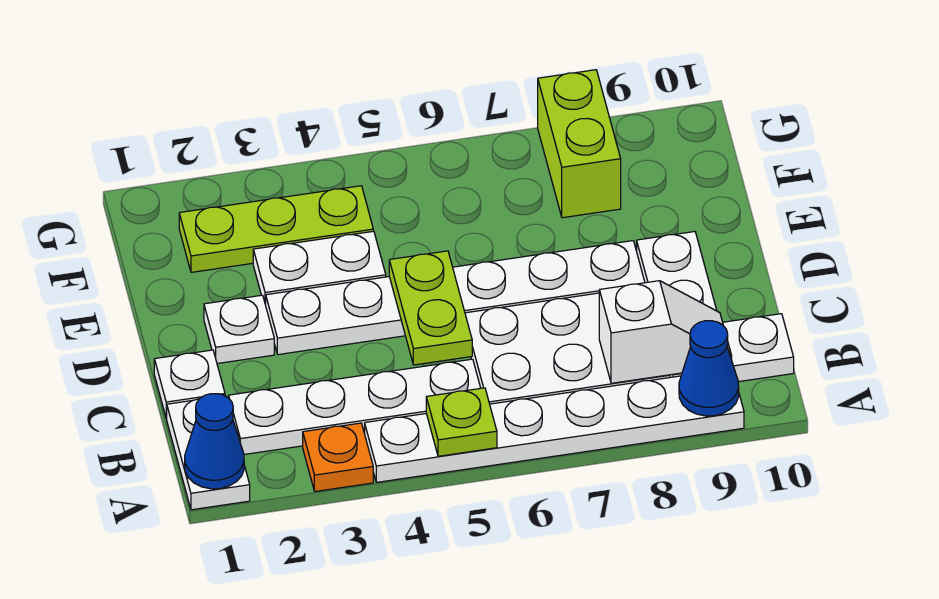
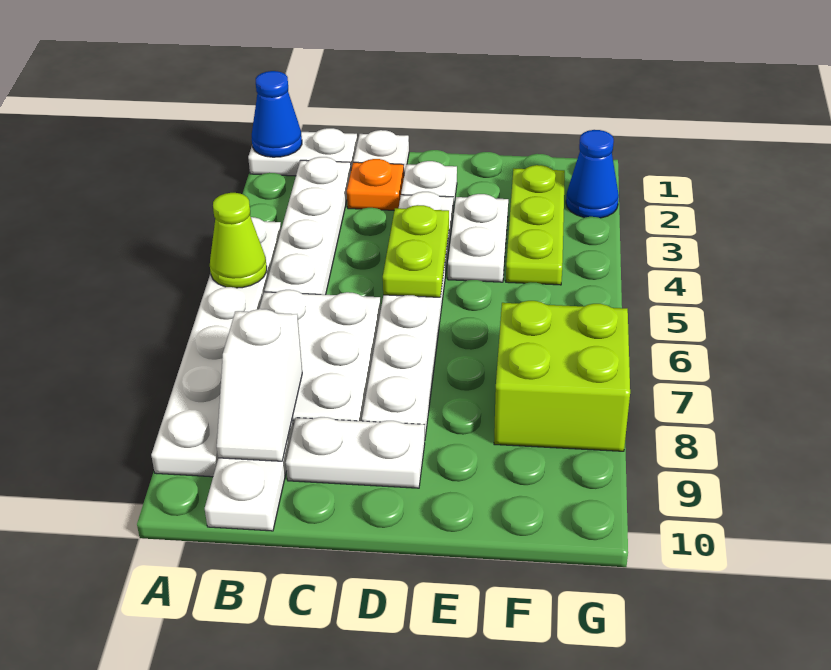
orange plate A3 level 1 -> orange plate C2 level 1
lime plate A5 level 2 -> lime cone A5 level 2
blue cone A9 level 2 -> blue cone G2 level 1
lime plate C5:D5 level 2 -> lime plate D4:D5 level 2
lime brick F8:G8 level 1 -> lime brick F7:G8 level 1

